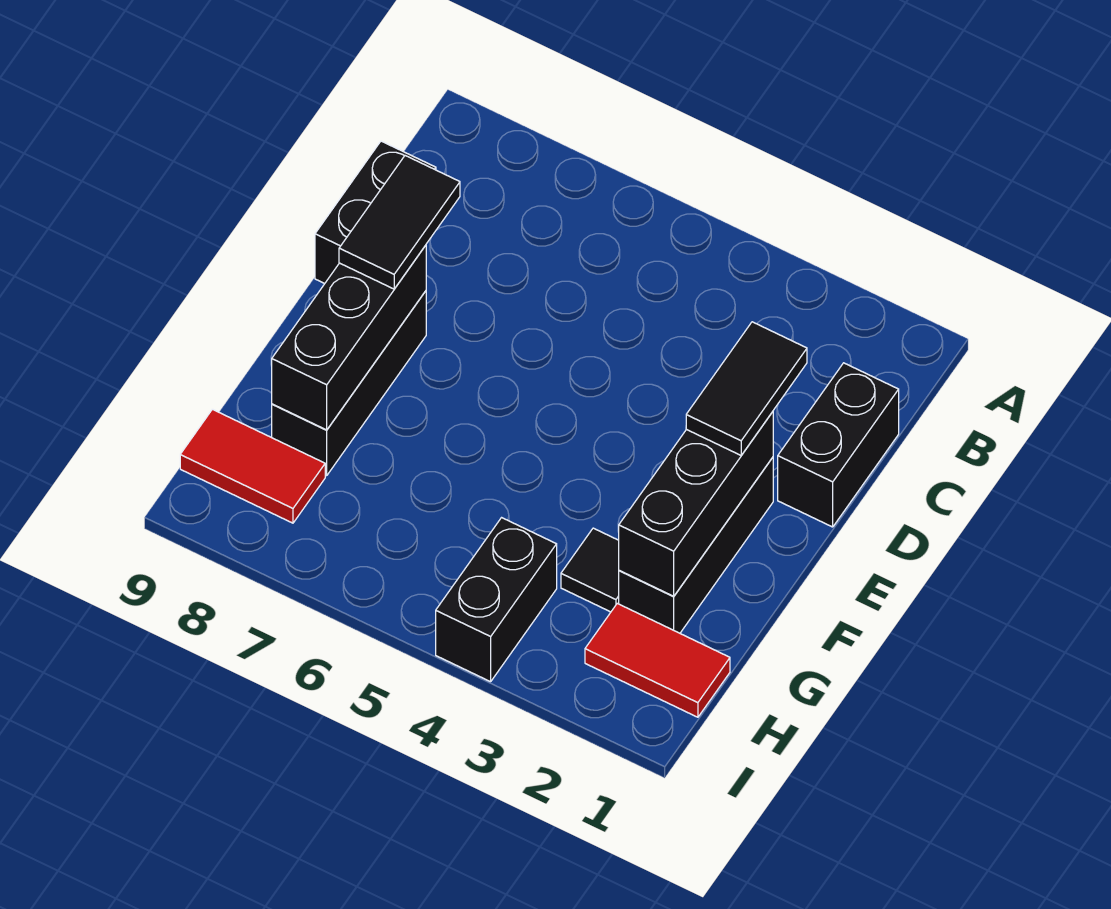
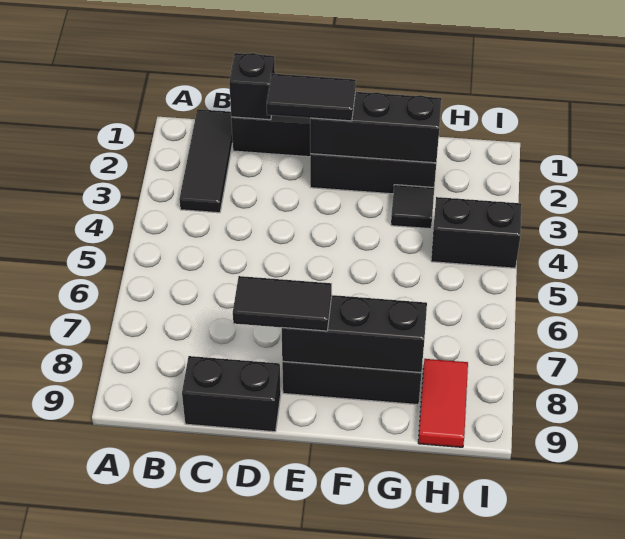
none -> black tile B1:B3 level 1
none -> black brick C1 level 2
red tile H1:H2 level 1 -> none

